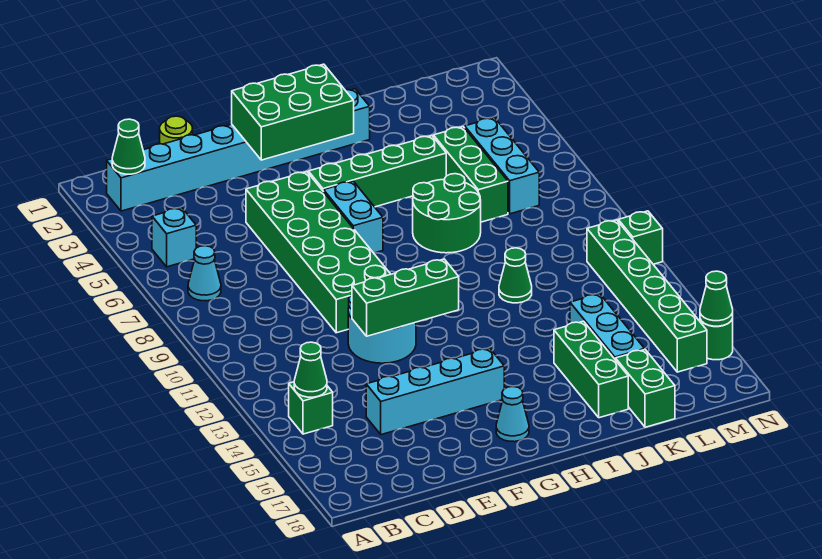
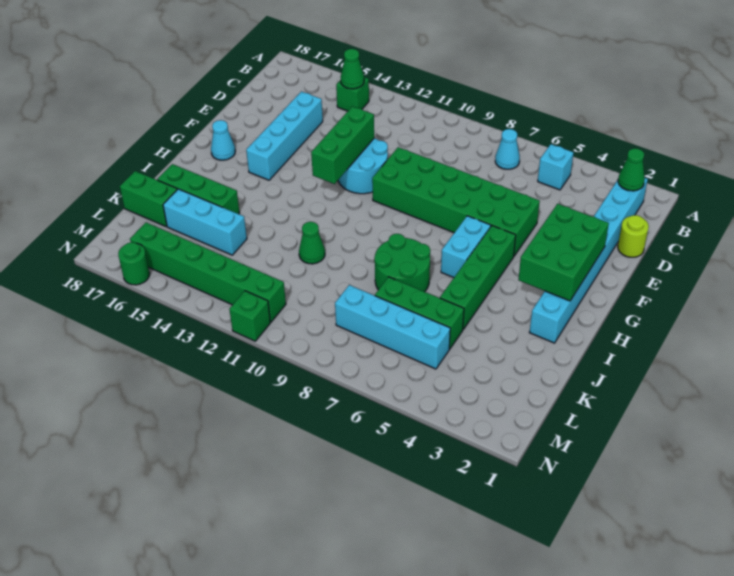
cyan brick G6:G7 level 1 -> cyan brick G6:H6 level 1
cyan brick L5:L7 level 1 -> cyan brick L5:L8 level 1
green cone N16 level 2 -> none

